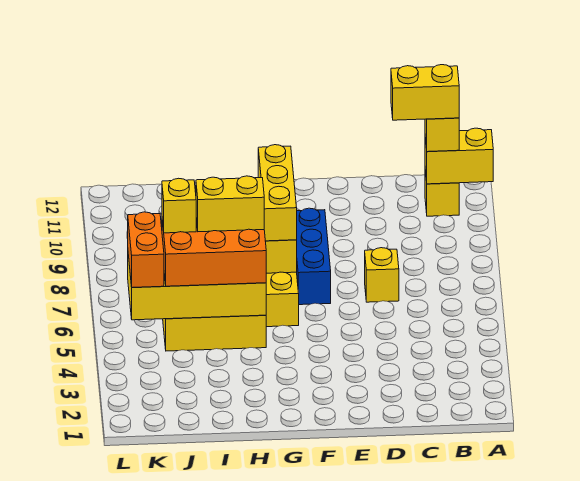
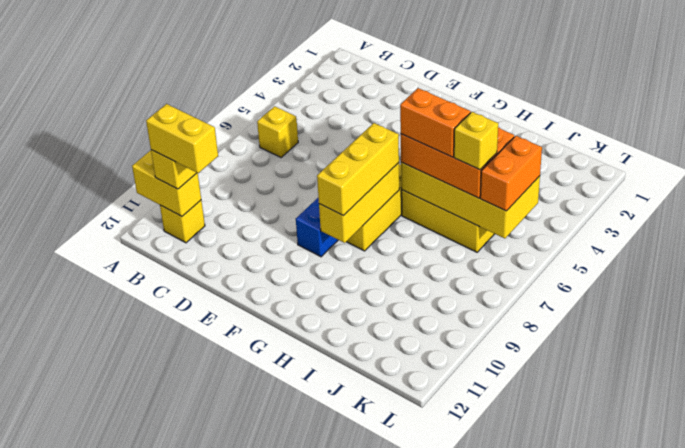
yellow brick D7 level 1 -> yellow brick B6 level 1
yellow brick H6:I6 level 4 -> orange brick H6:I6 level 4

